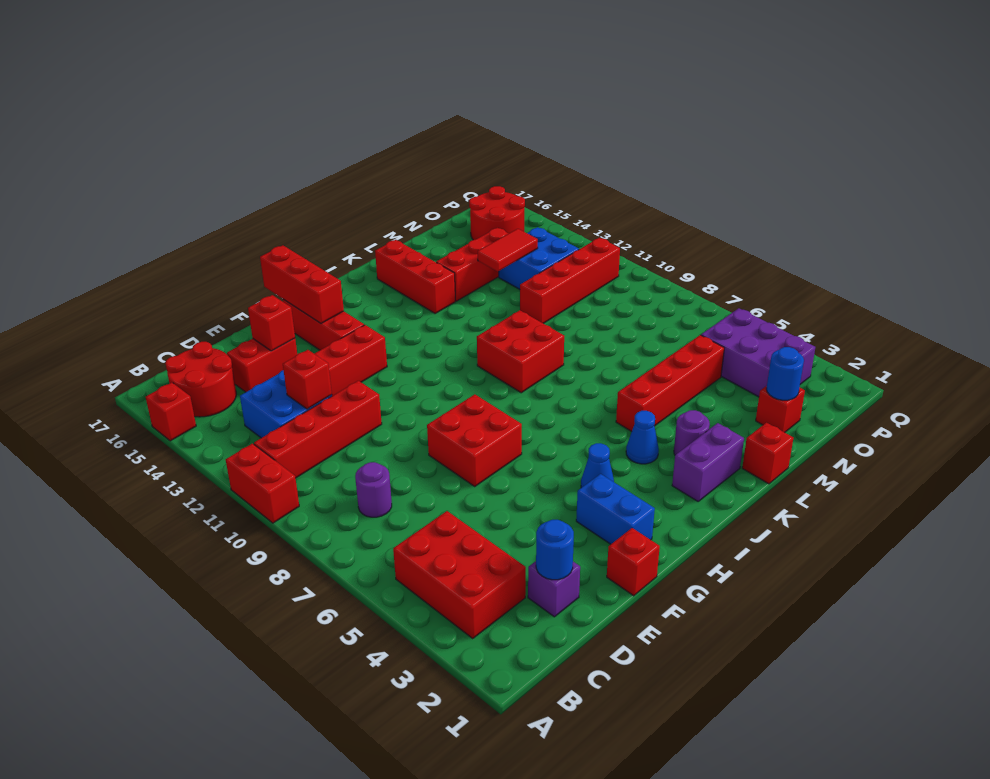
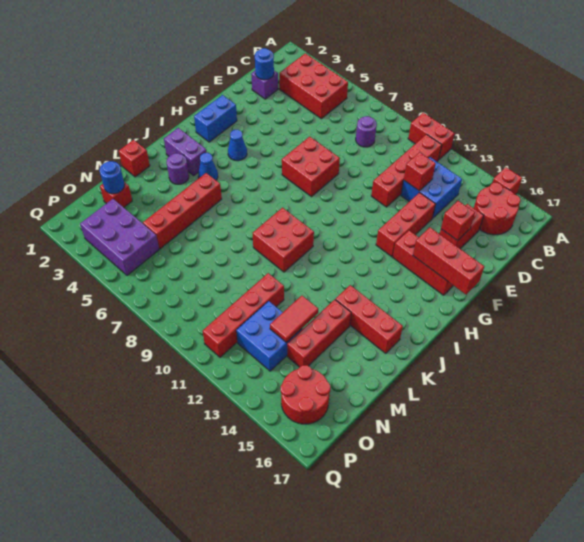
red brick F1 level 1 -> none
blue brick G2:G3 level 1 -> blue brick G2:H2 level 1
purple brick J2:K2 level 1 -> purple brick J2:J3 level 1

